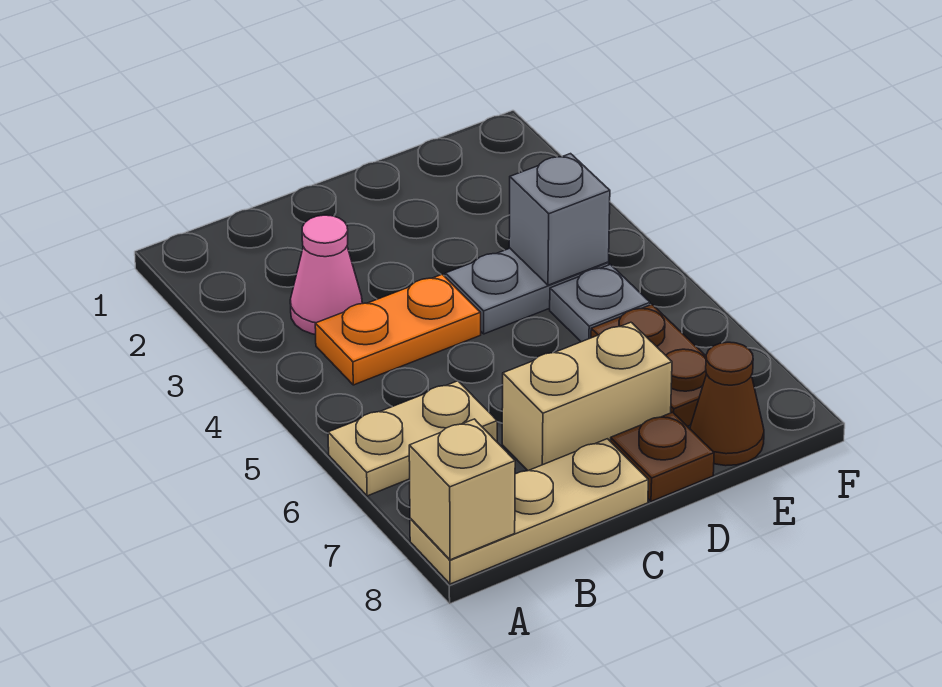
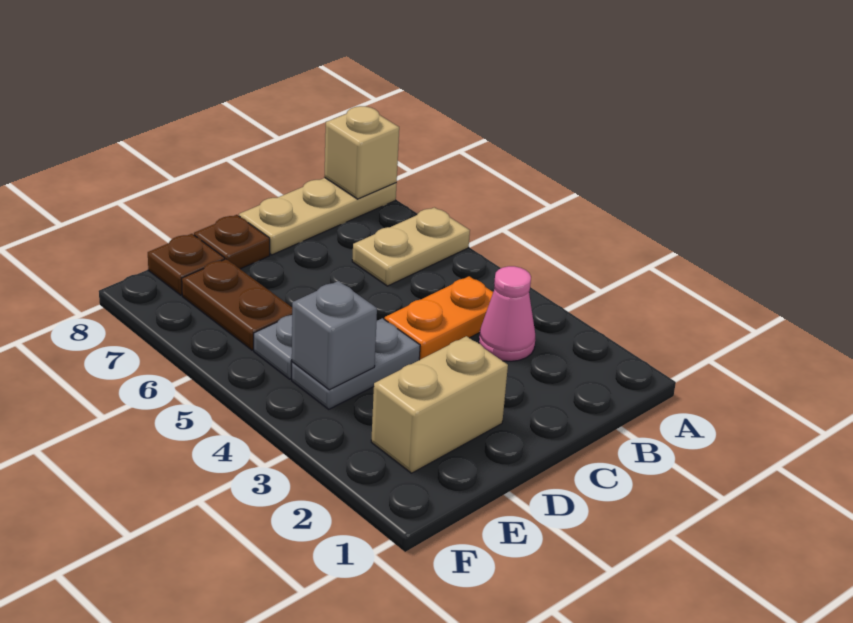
tan brick C7:D7 level 1 -> tan brick D2:E2 level 1
brown cone E8 level 1 -> brown plate E8 level 1

